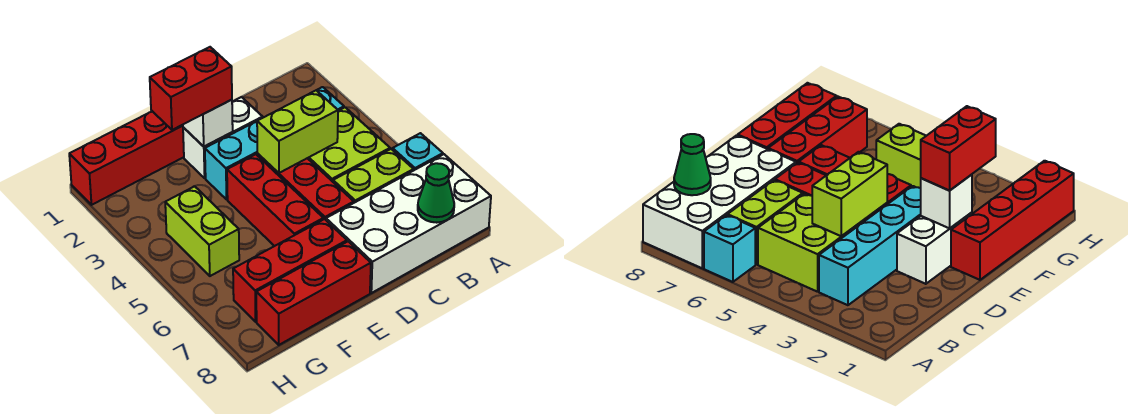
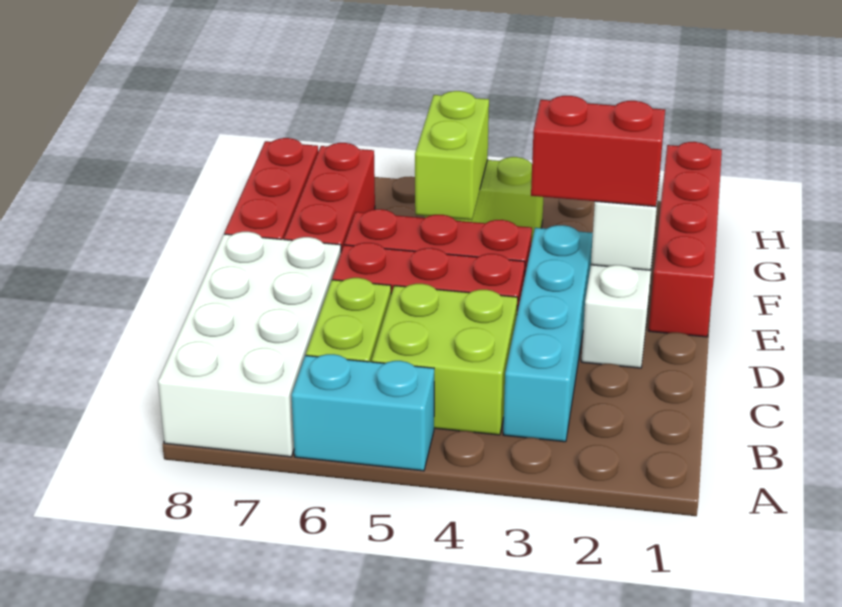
cyan brick A6 level 1 -> cyan brick A5:A6 level 1
green cone B8 level 2 -> none
lime brick C4:D4 level 2 -> lime brick F5:G5 level 2
red brick E2:F2 level 3 -> red brick E2:E3 level 3

